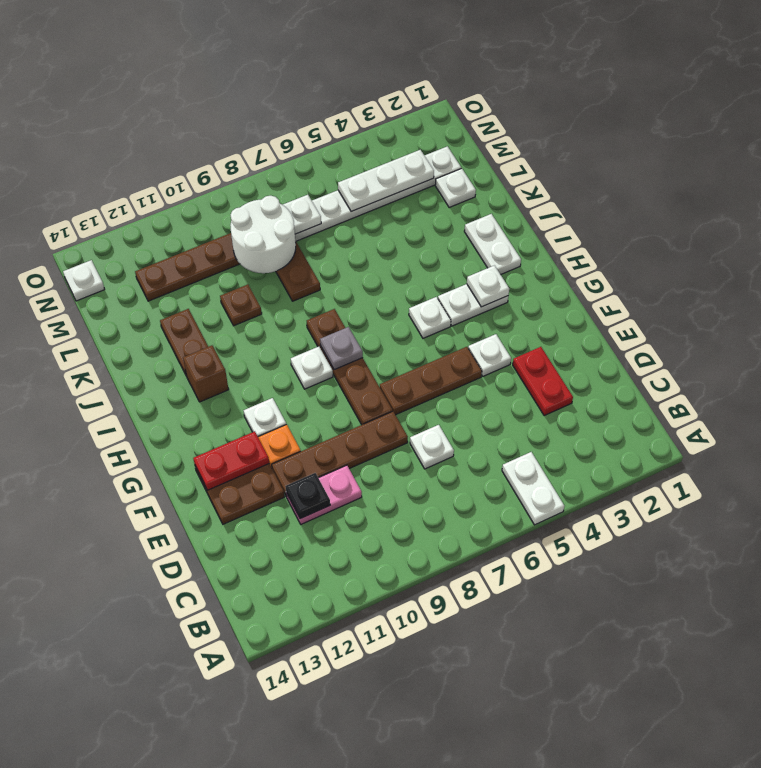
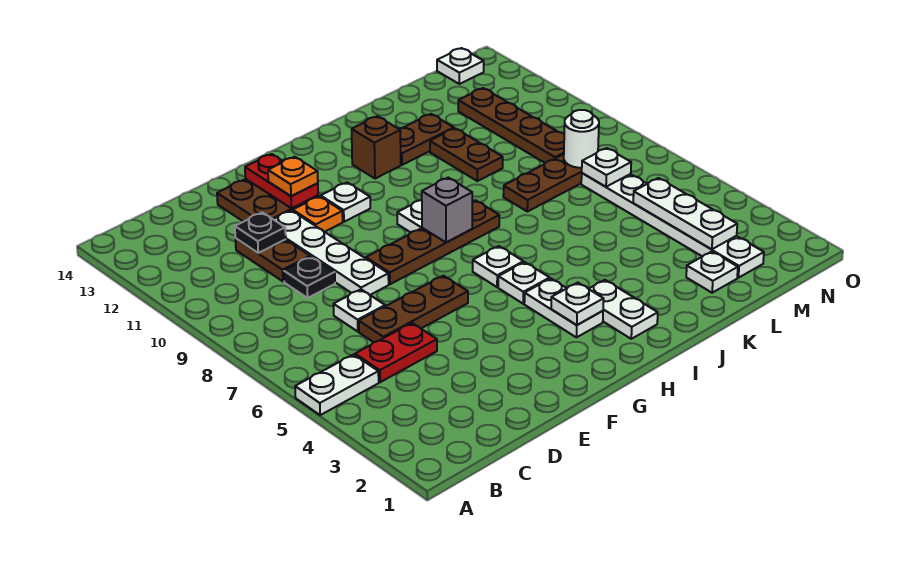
red plate D3:E3 level 1 -> red plate C5:D5 level 1
none -> black plate D9 level 1
pink plate D10:D11 level 1 -> brown plate D10:D11 level 1
brown plate E8:E11 level 1 -> white plate E8:E11 level 1
white plate F4 level 1 -> white plate H6 level 1
brown plate F5:F7 level 1 -> brown plate D6:F6 level 1
none -> orange plate F12 level 3
grey plate H8 level 2 -> grey brick H8 level 2
white plate I2:J2 level 1 -> white plate I2:I3 level 1
brown plate K10 level 1 -> brown plate K10:K11 level 1
white round brick L8:M9 level 2 -> white round brick M8 level 2

